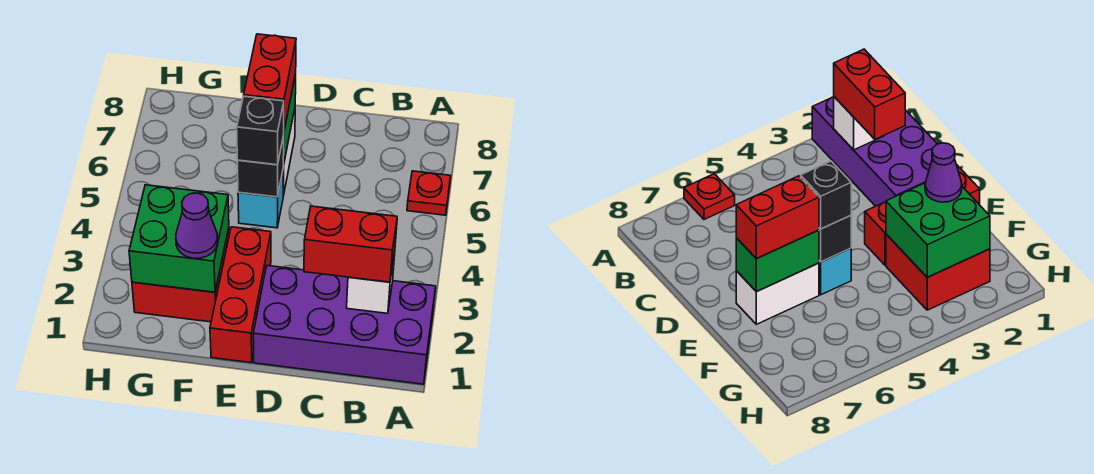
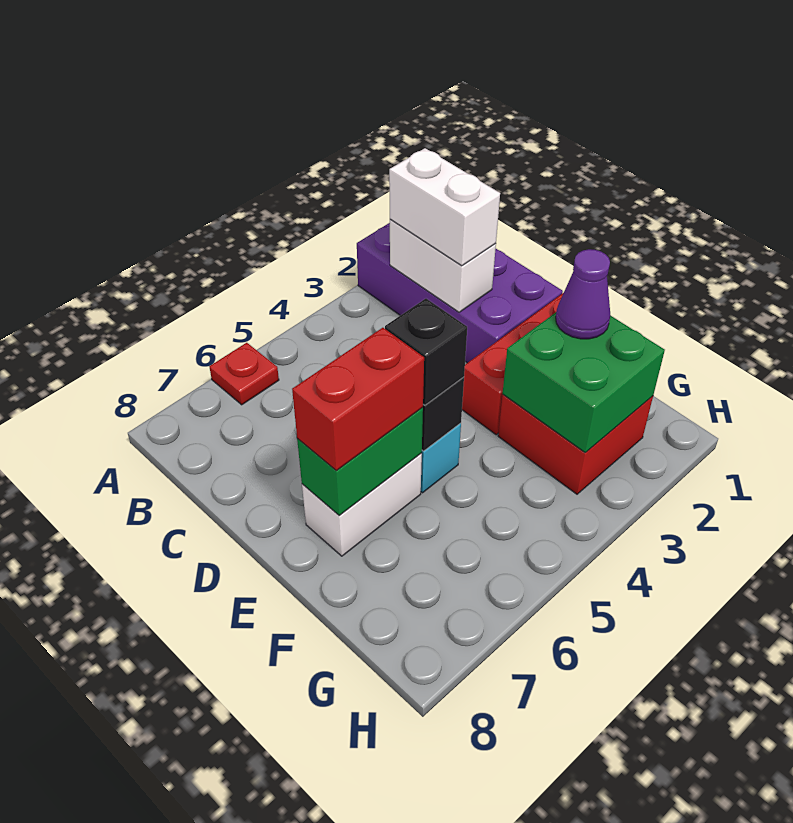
white brick B2 level 2 -> white brick B2:C2 level 2
red brick B2:C2 level 3 -> white brick B2:C2 level 3

